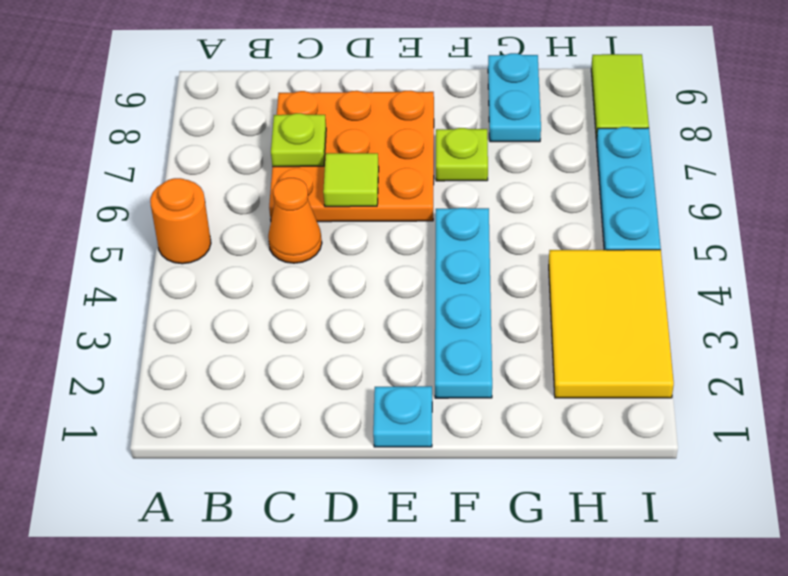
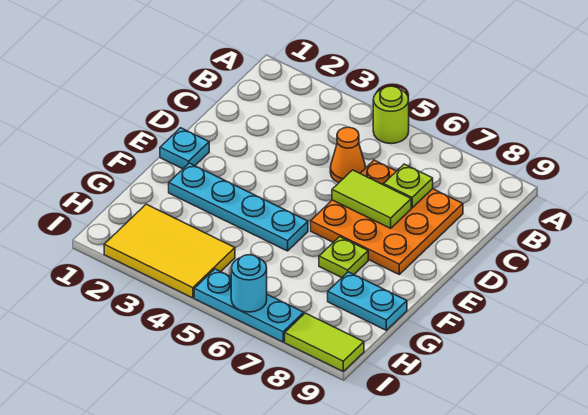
orange round brick A5 level 1 -> lime round brick A5 level 1
lime tile D6 level 2 -> lime tile D6:D7 level 2
none -> cyan round brick I6 level 2

